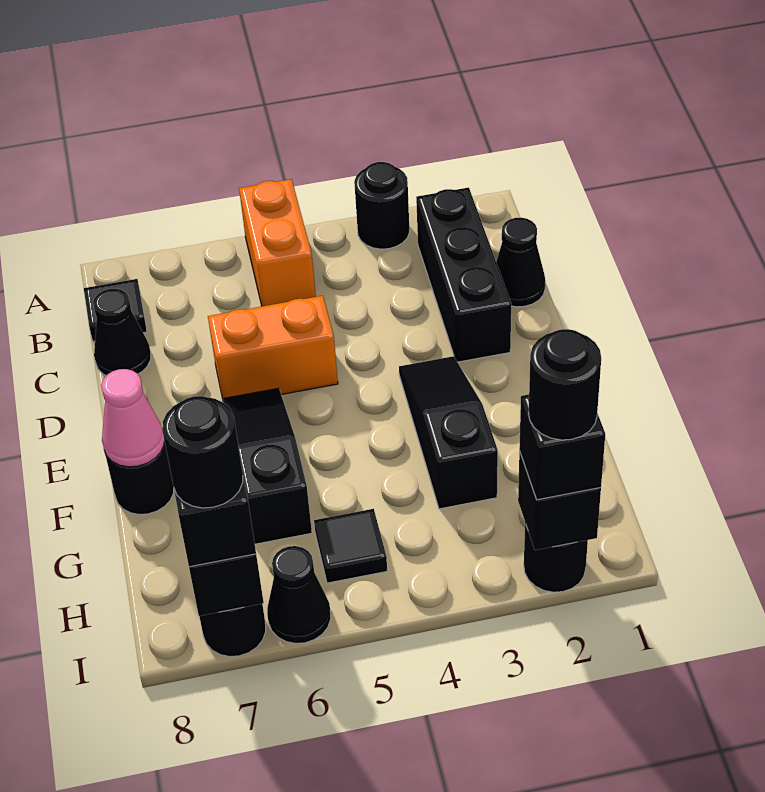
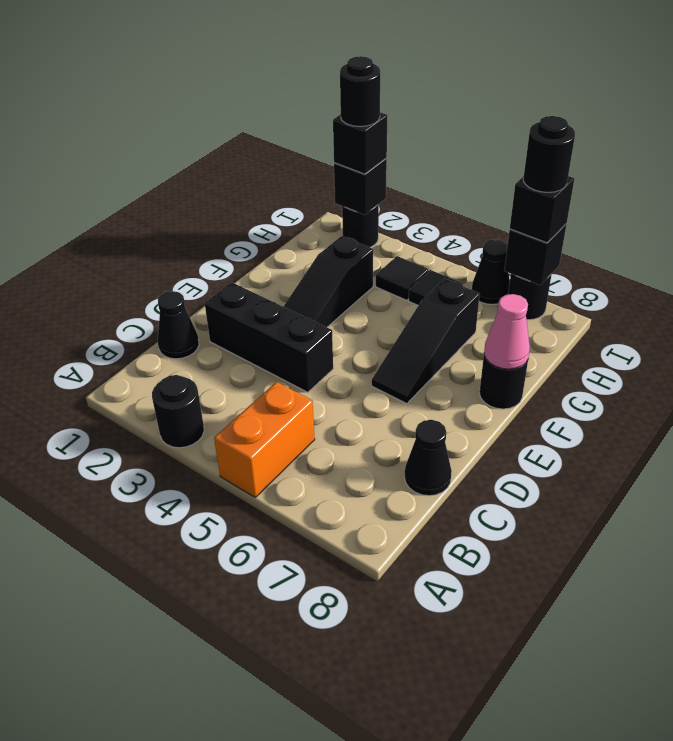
black brick B2:D2 level 1 -> black brick D2:D4 level 1
black tile B8 level 1 -> black tile H4 level 1
orange brick D5:D6 level 1 -> none

